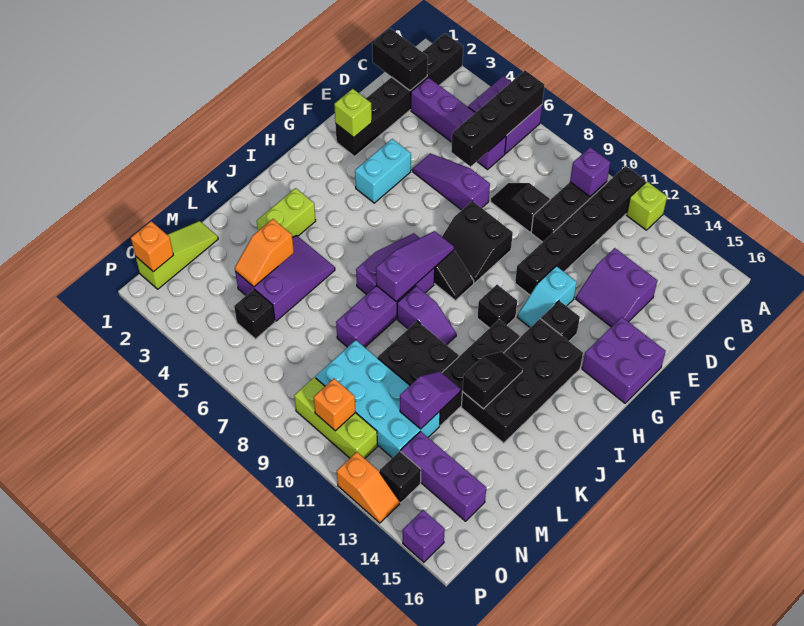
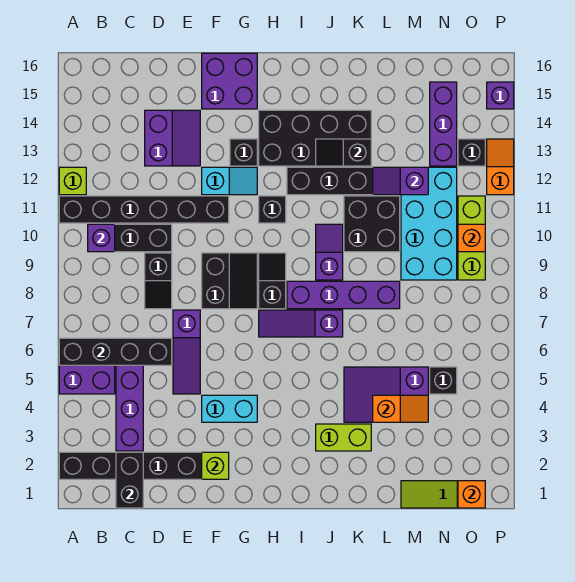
purple slope H8:J8 level 2 top J -> none

